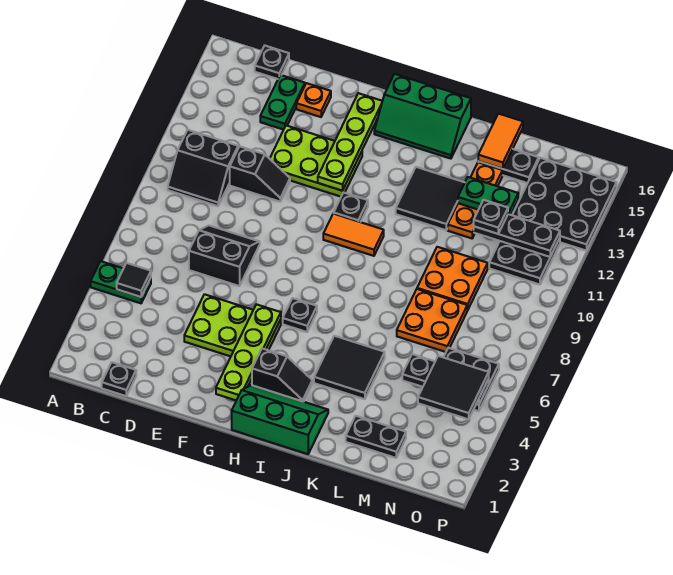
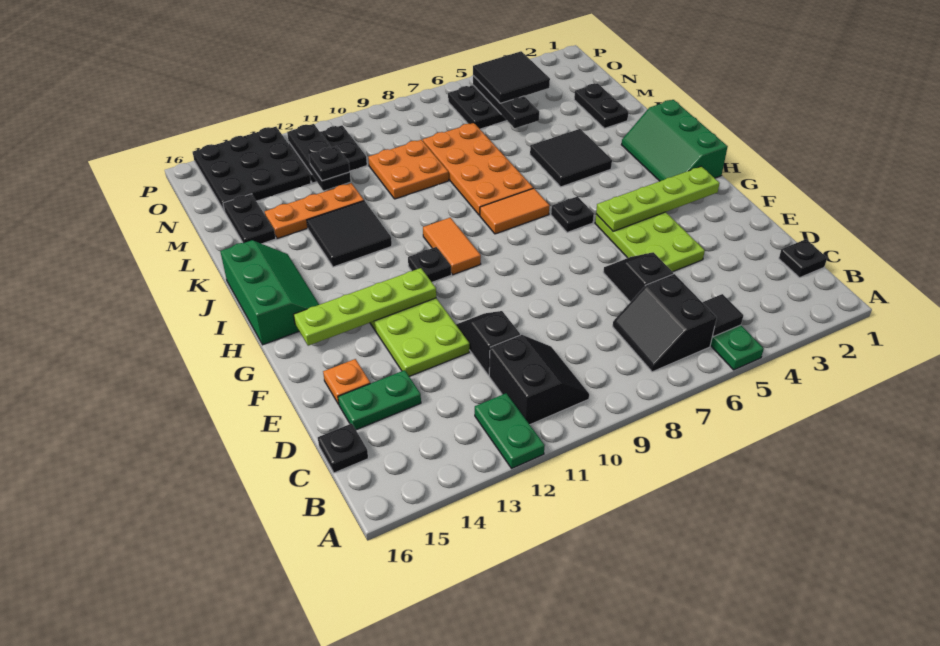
black slope D7:E8 level 1 top 7 -> black slope B6:C7 level 1 top 6
black slope H3:I3 level 1 top H -> black slope D6:E6 level 1 top D
orange plate L7:M8 level 1 -> orange plate J7:M8 level 1
green plate L13:M13 level 2 -> green plate A12:B12 level 1
orange tile L15:L16 level 2 -> orange tile I7:I8 level 1

